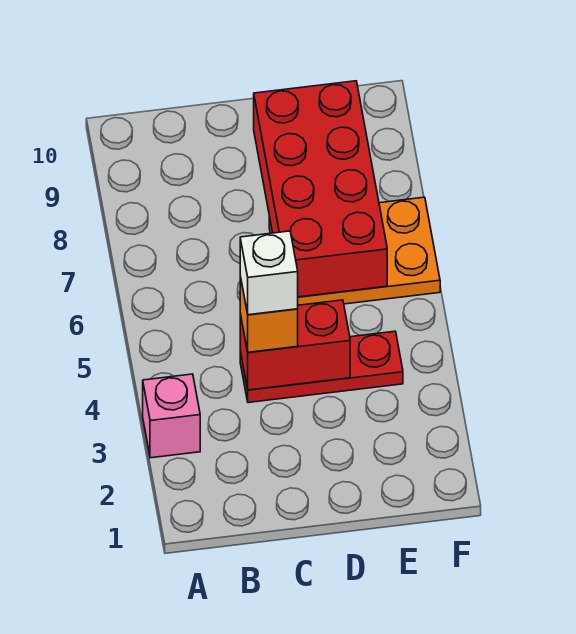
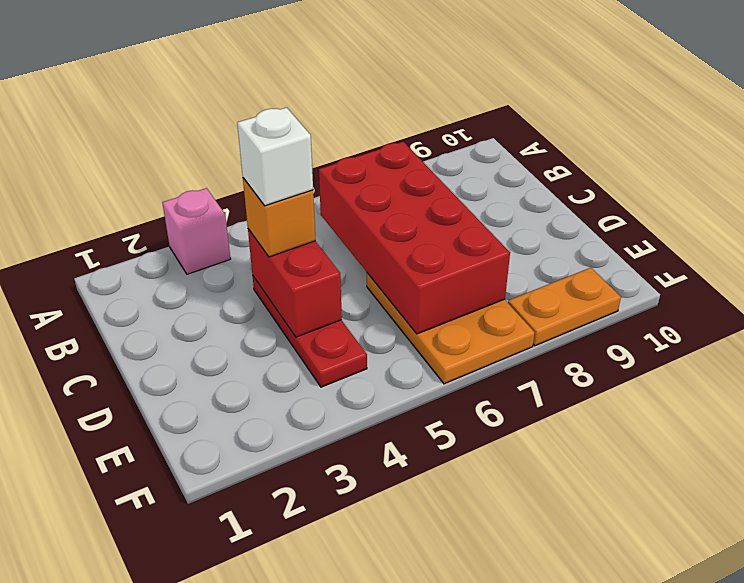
red brick D6:E9 level 2 -> red brick B6:E7 level 2
none -> orange plate F8:F9 level 1

